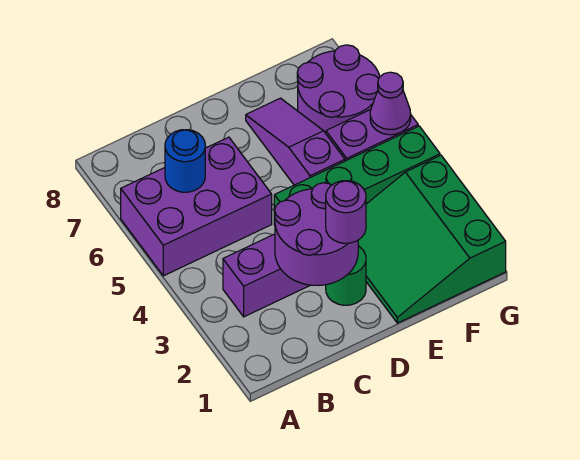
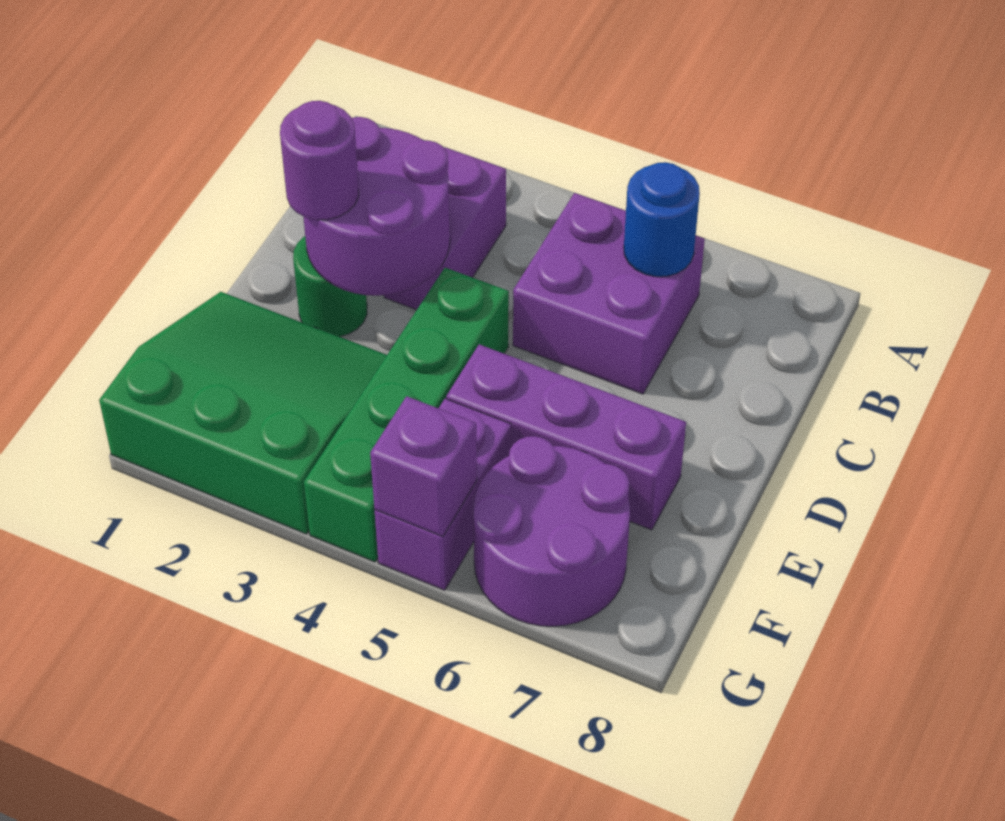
purple brick A5:C6 level 1 -> purple brick B5:C6 level 1
purple slope E5:E7 level 1 top 5 -> purple brick E5:E7 level 1
purple cone G5 level 2 -> purple brick G5 level 2

